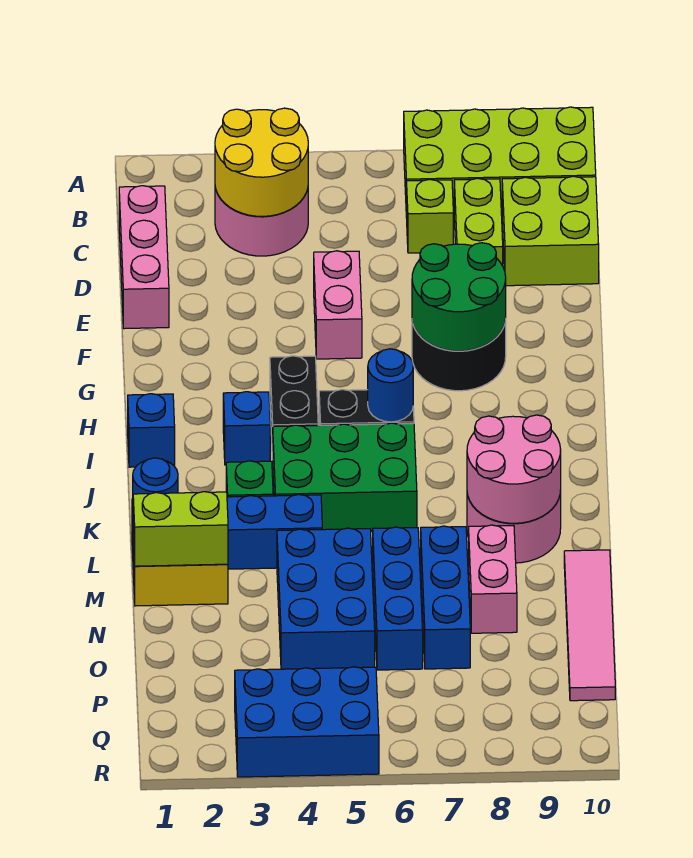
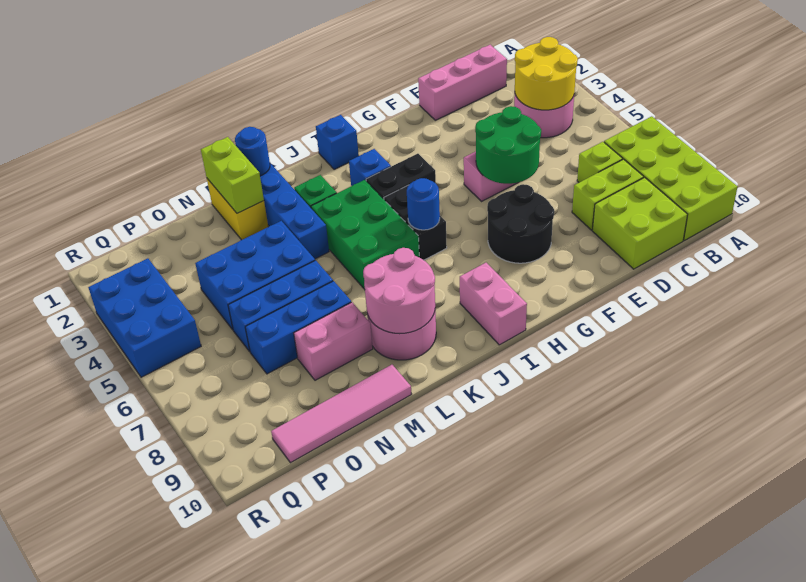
green round brick F7:G8 level 2 -> green round brick E5:F6 level 2
none -> pink brick I9:I10 level 1

